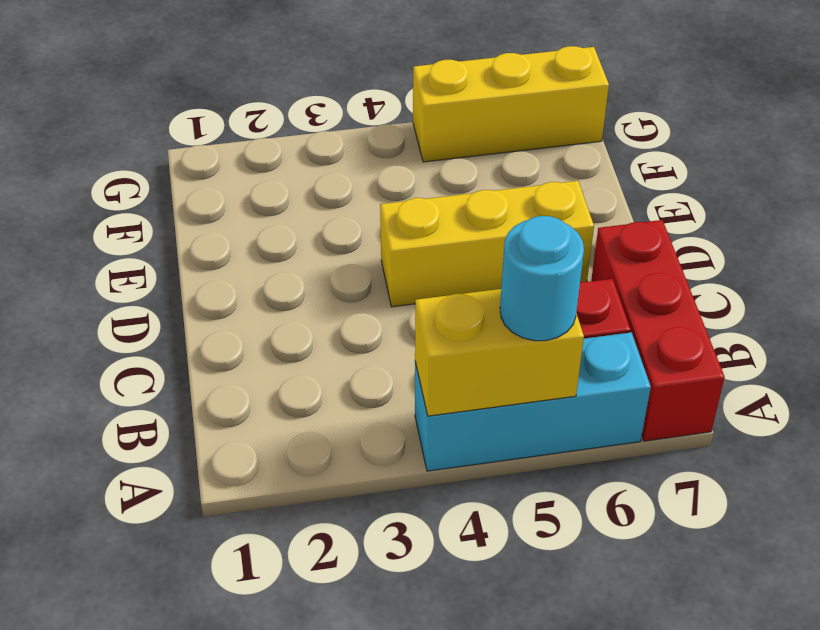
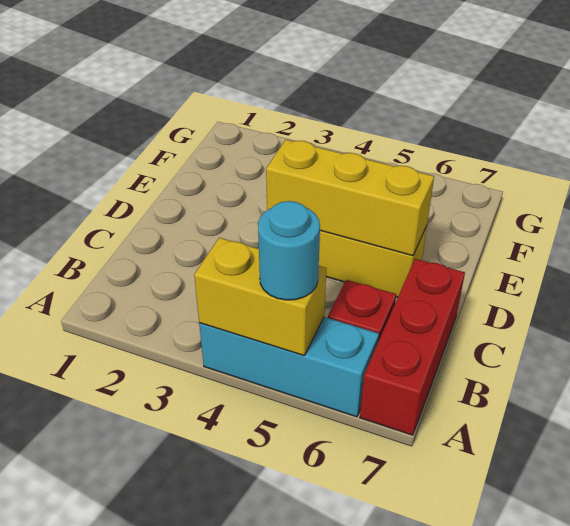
yellow brick G5:G7 level 1 -> yellow brick D4:D6 level 2

